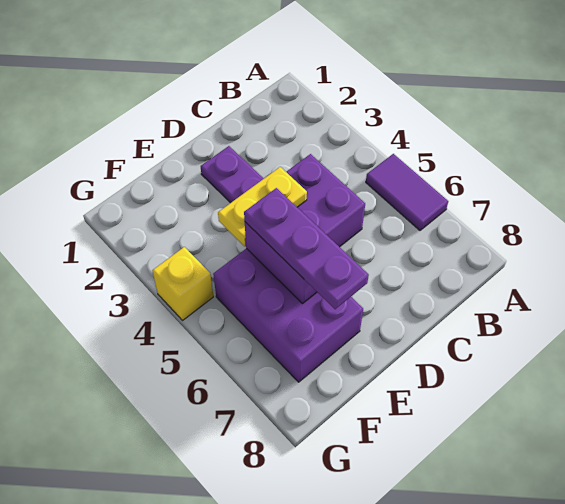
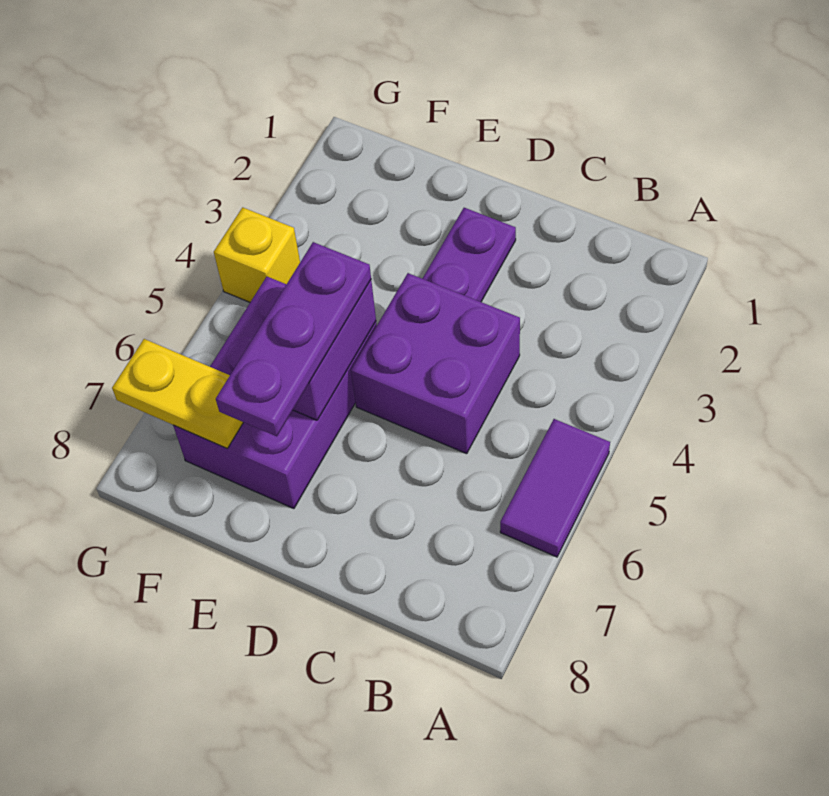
yellow plate D4:E4 level 2 -> yellow plate F7:G7 level 2

